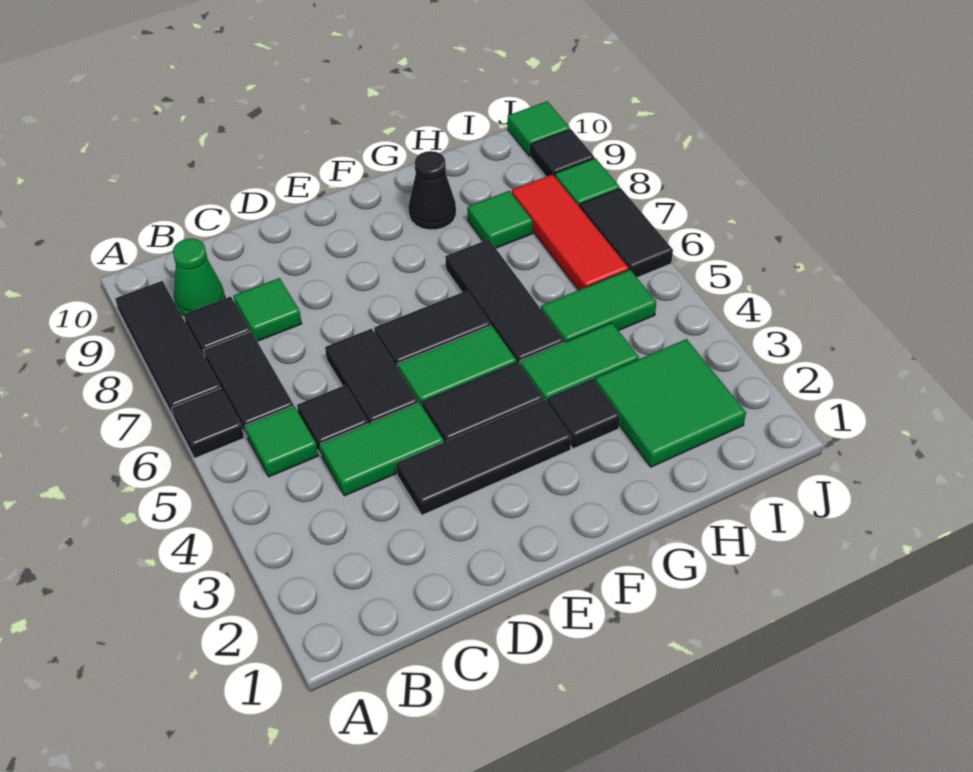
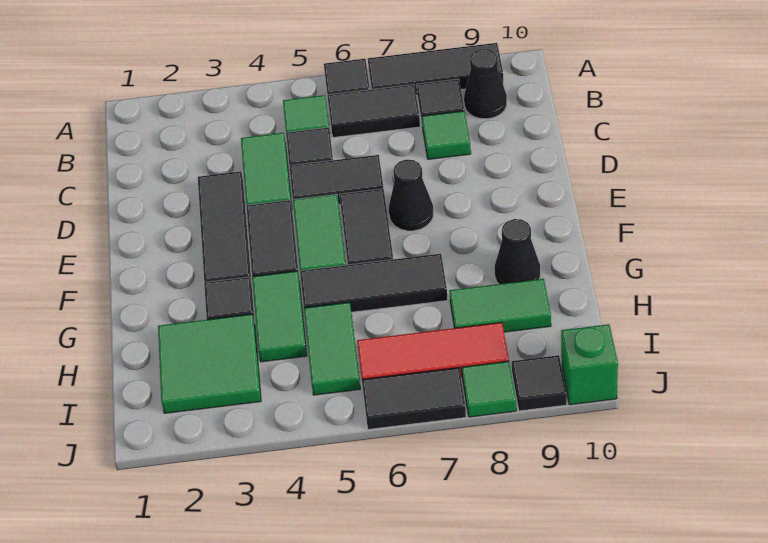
green cone B9 level 1 -> black cone B9 level 1
none -> black cone E7 level 1
green tile H8 level 1 -> green tile H8:H9 level 1
green tile J10 level 1 -> green brick J10 level 1

